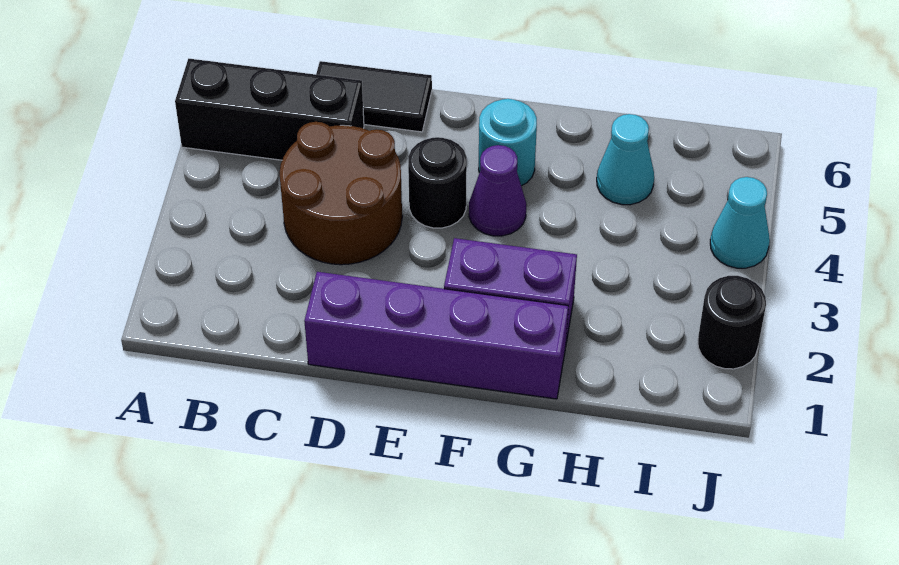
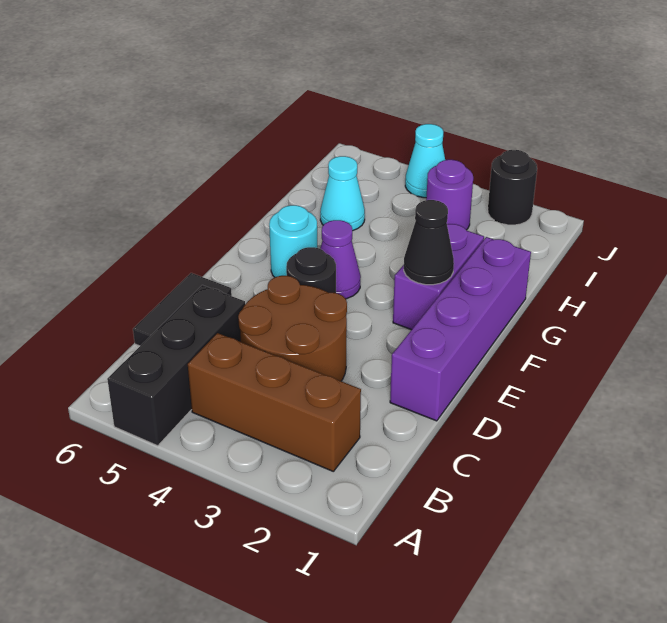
none -> brown brick B2:B4 level 1
none -> black cone F2 level 2
none -> purple round brick I3 level 1

